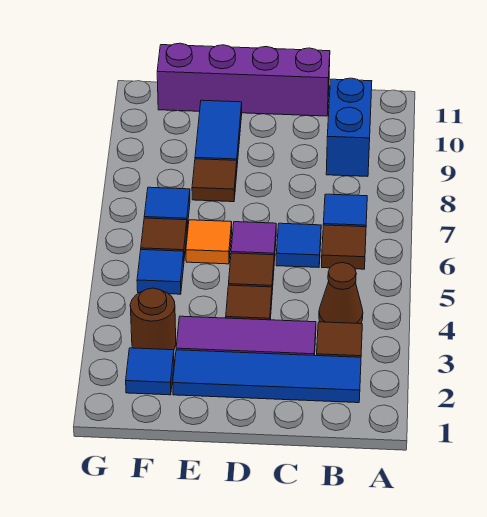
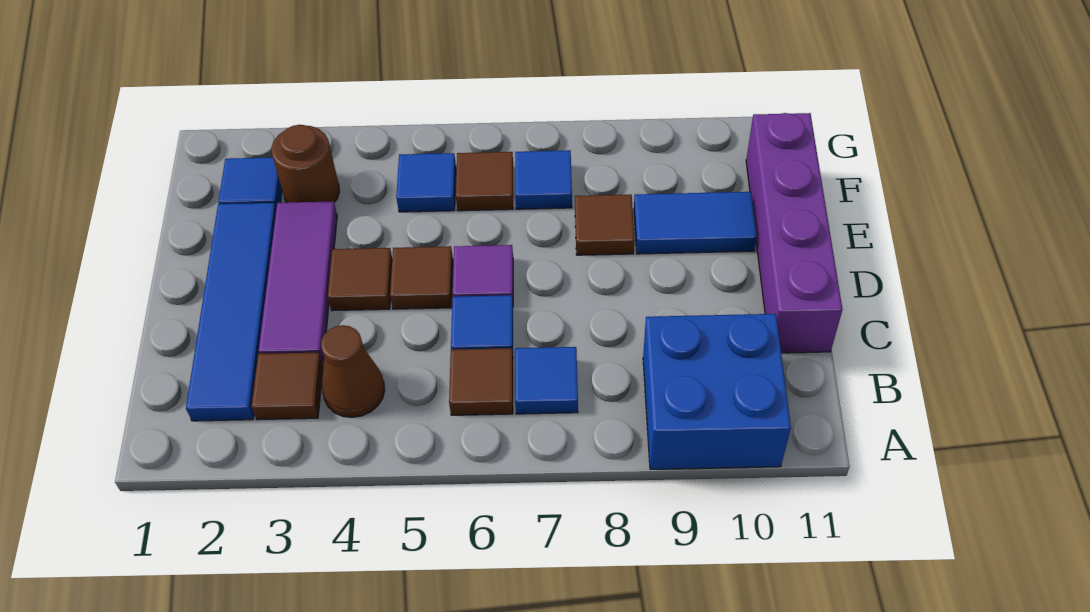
blue brick B9:B10 level 1 -> blue brick A9:B10 level 1
orange tile E6 level 1 -> none

